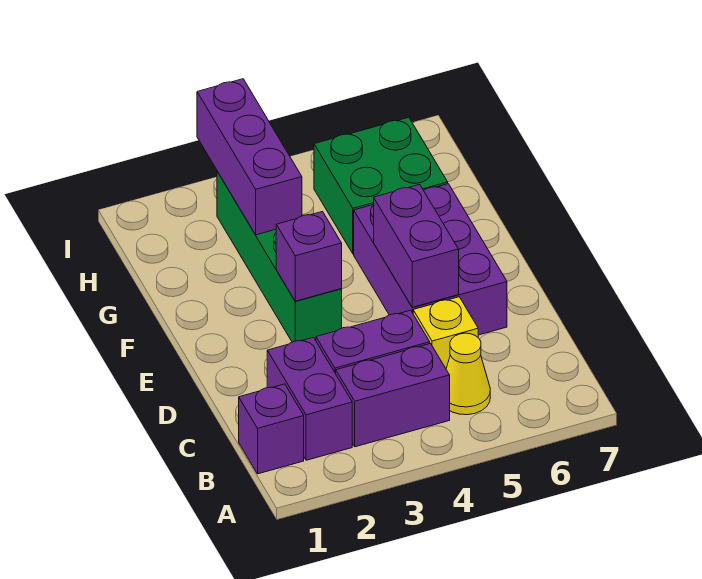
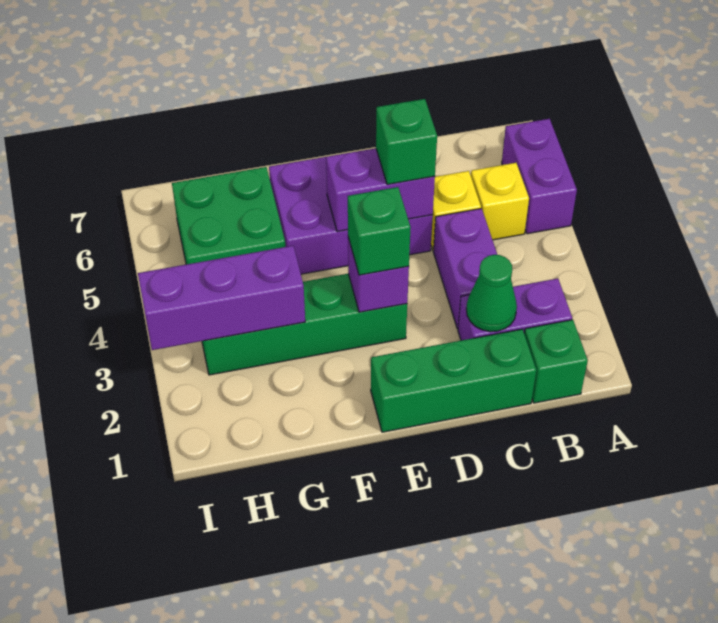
purple brick B1 level 1 -> green brick B1 level 1
purple brick B3:B4 level 1 -> purple brick A5:A6 level 1
yellow cone B5 level 1 -> yellow brick B5 level 1
none -> green brick C1:E1 level 1
none -> green cone C2 level 2
none -> green brick D5 level 3
none -> green brick E3 level 3

